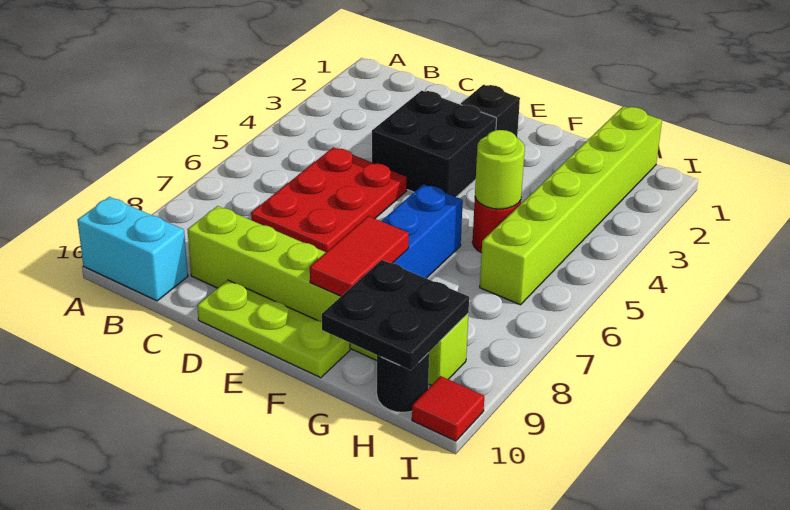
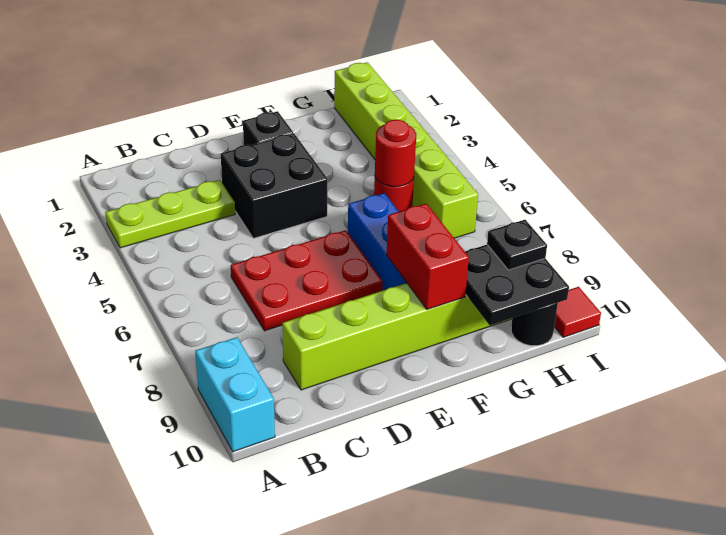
cyan brick A10:B10 level 1 -> cyan brick A9:A10 level 1
red plate C5:D7 level 1 -> red plate C6:E7 level 1
lime plate D10:F10 level 1 -> lime plate A3:C3 level 1
red tile F8:F9 level 2 -> red brick F8:F9 level 2
lime round brick G5 level 2 -> red round brick G5 level 2
none -> black plate H9 level 3

